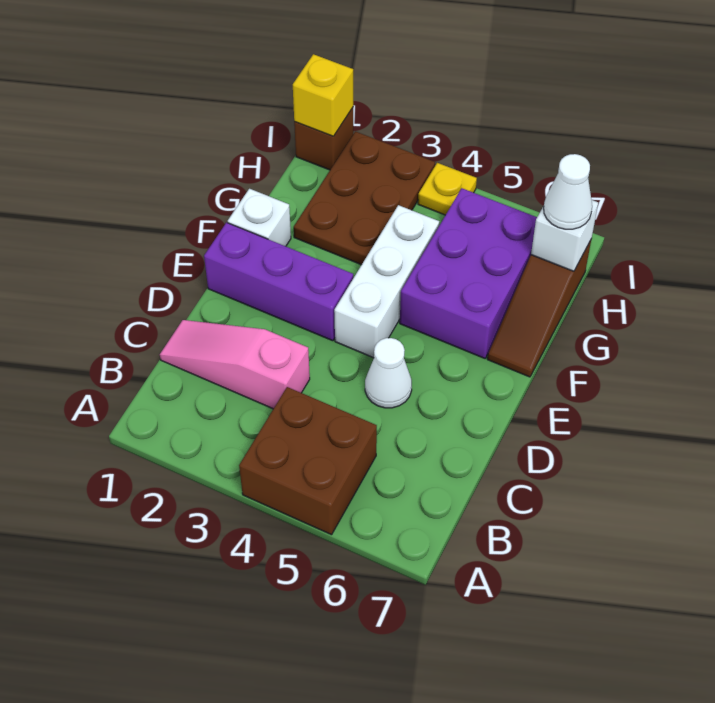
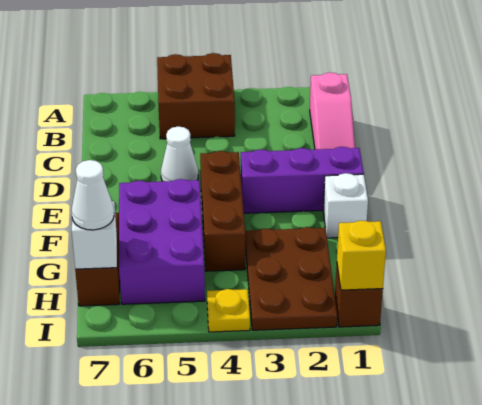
pink slope C1:C3 level 1 top 3 -> pink slope B1:D1 level 1 top B
white brick E4:G4 level 1 -> brown brick E4:G4 level 1

